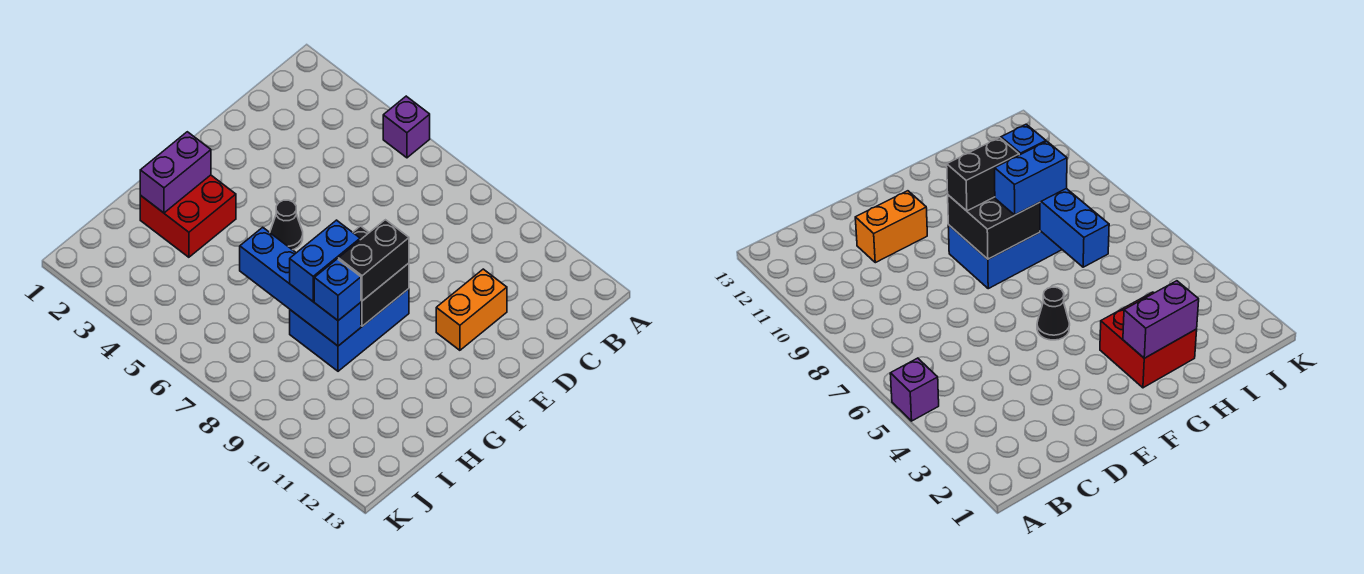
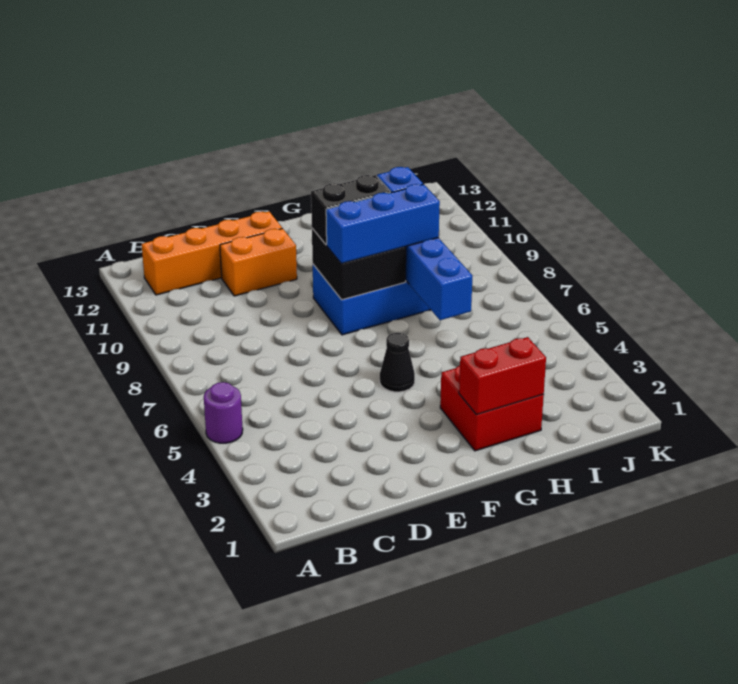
purple brick A5 level 1 -> purple round brick A5 level 1
none -> orange brick B12:E12 level 1
purple brick G2:H2 level 2 -> red brick G2:H2 level 2
blue brick G8:H8 level 3 -> blue brick F8:H8 level 3

